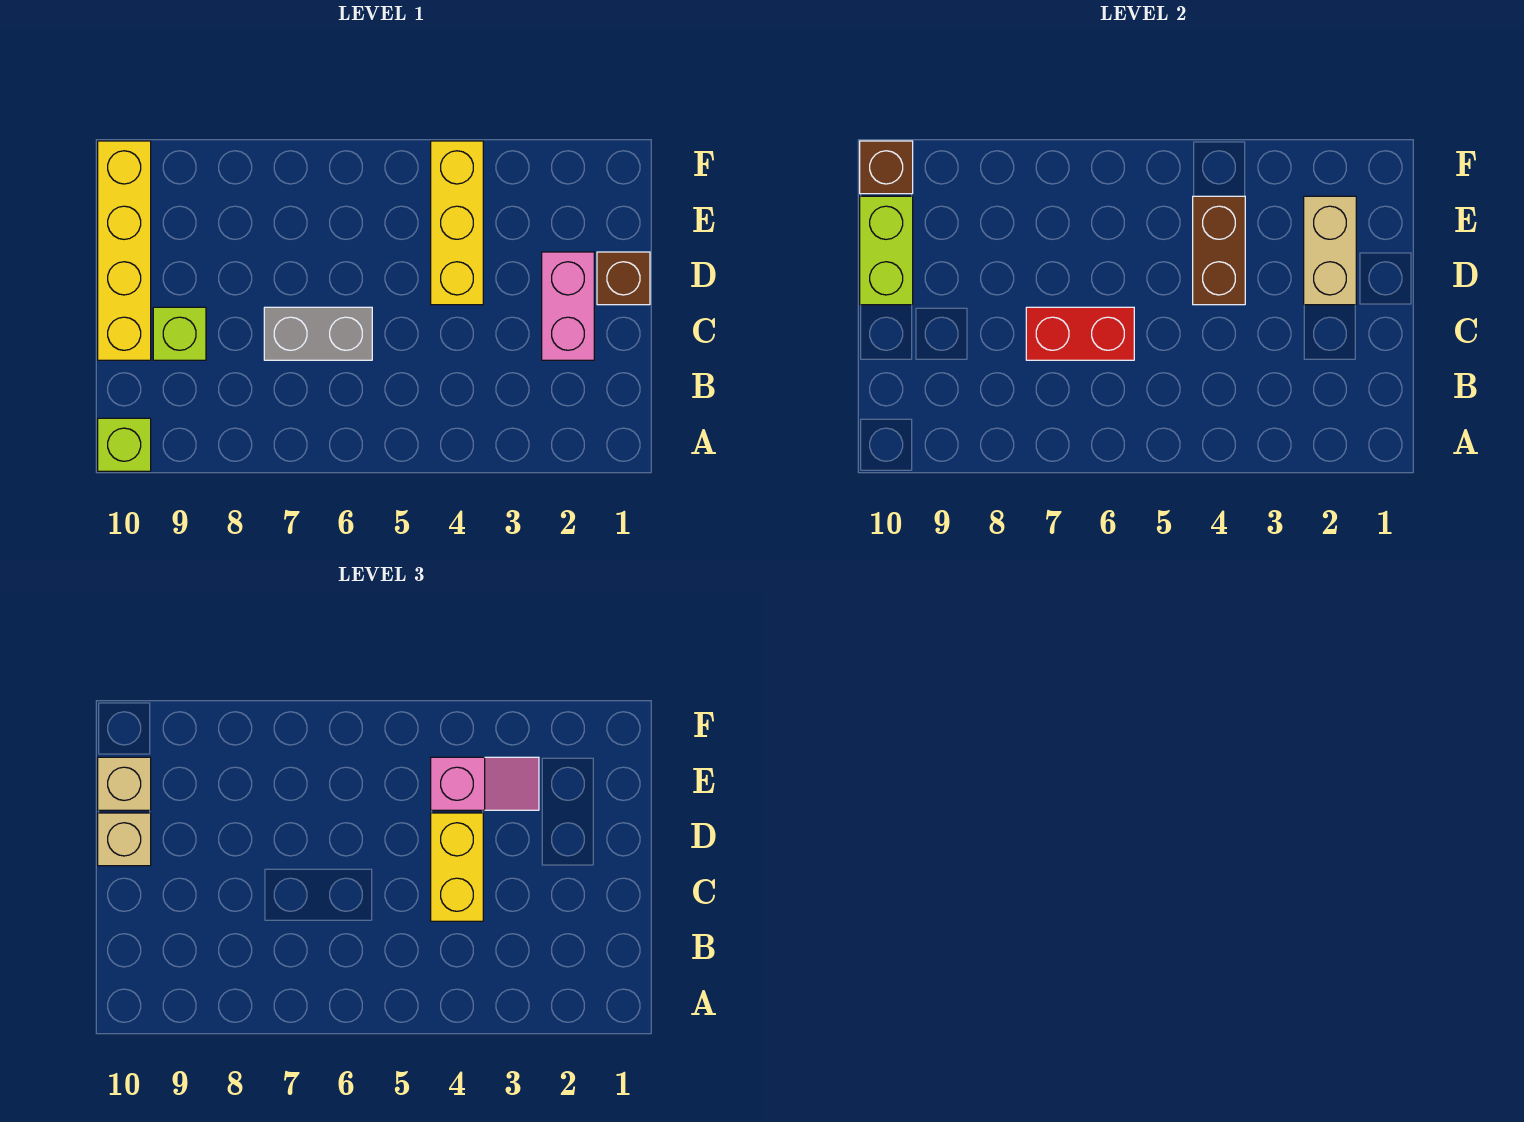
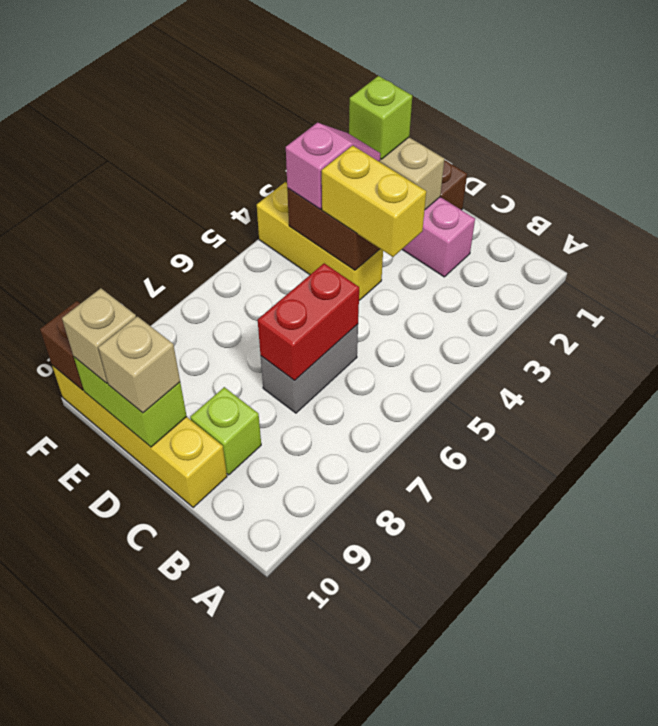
lime brick A10 level 1 -> lime brick E2 level 3

